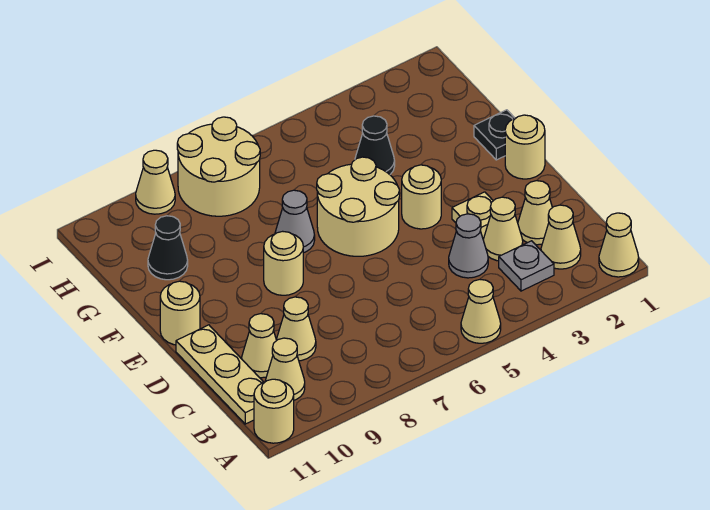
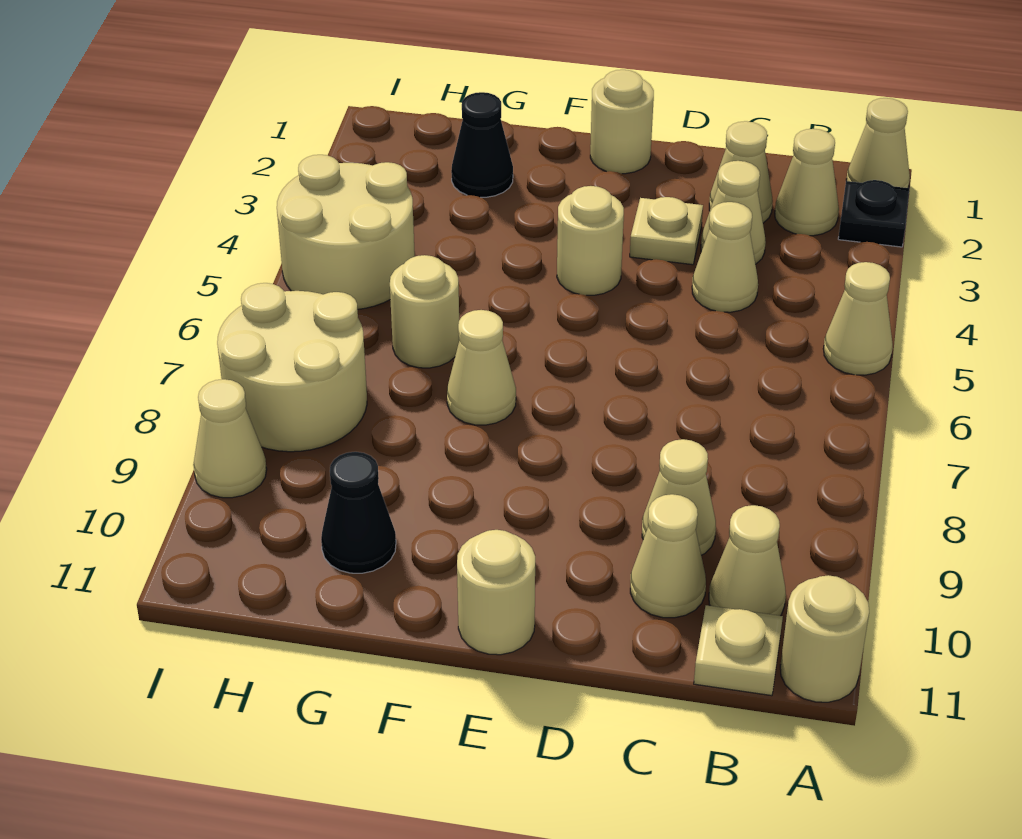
grey plate B3 level 1 -> none
tan plate B11:D11 level 1 -> tan plate B11 level 1
grey cone C4 level 1 -> tan cone C4 level 1
tan round brick E5:F6 level 1 -> tan round brick H4:I5 level 1
tan round brick E8 level 1 -> tan round brick G6 level 1
black plate F1 level 1 -> black plate A2 level 1
grey cone F7 level 1 -> tan cone F7 level 1
black cone G4 level 1 -> black cone G2 level 1

